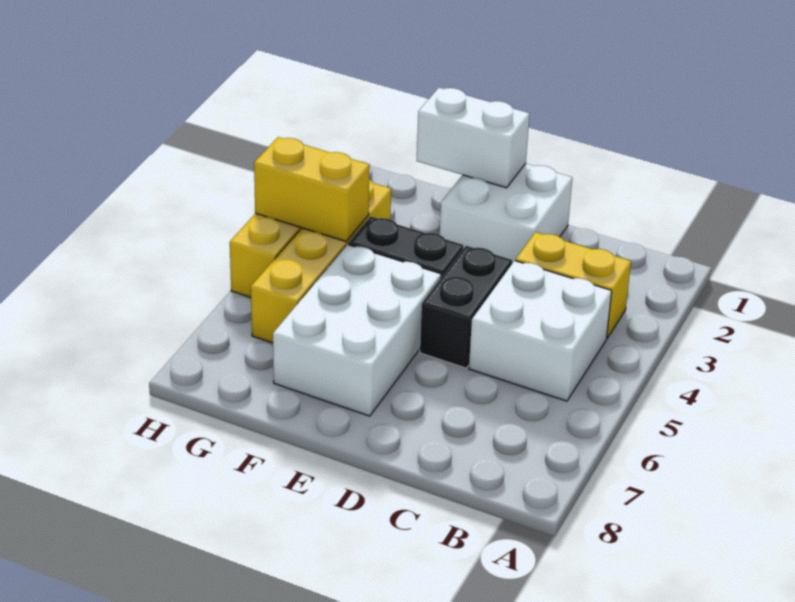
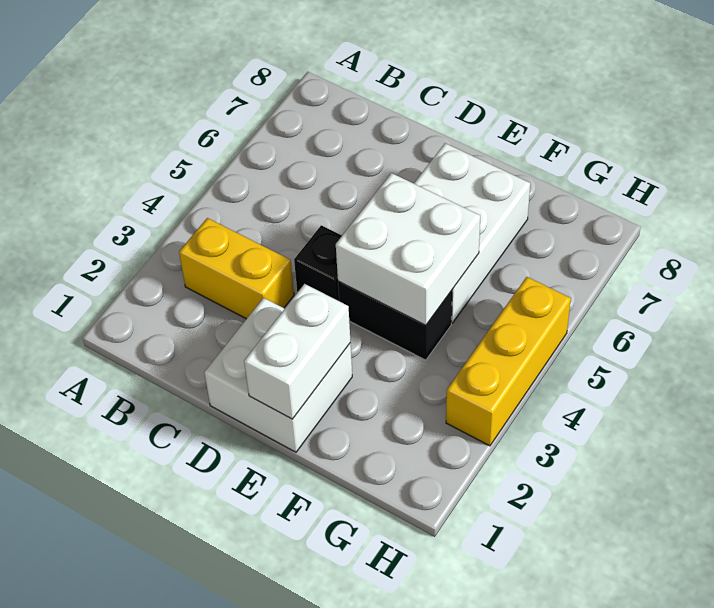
white brick B4:C5 level 1 -> white brick E4:F5 level 2
black brick D4:D5 level 1 -> black brick D4 level 1
white brick E1:F1 level 2 -> white brick E1:E2 level 2
yellow brick G3:G6 level 1 -> none
yellow brick G4:H4 level 2 -> none

